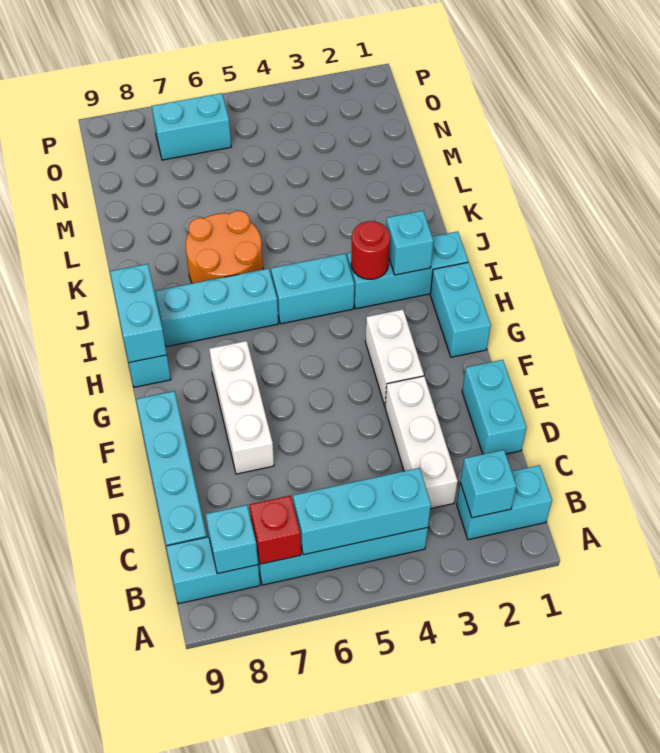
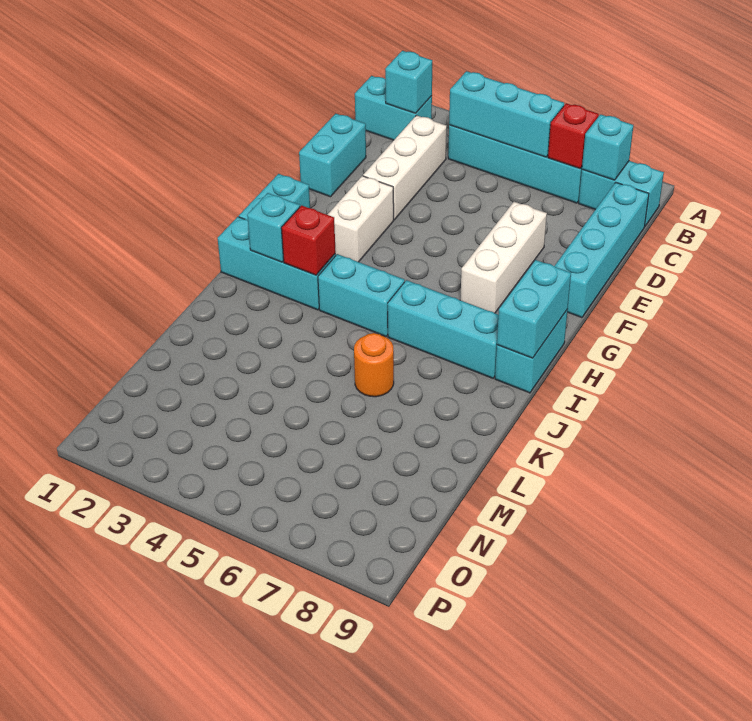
red round brick I3 level 2 -> red brick I3 level 2
orange round brick J6:K7 level 1 -> orange round brick K6 level 1
cyan brick O6:O7 level 1 -> none

